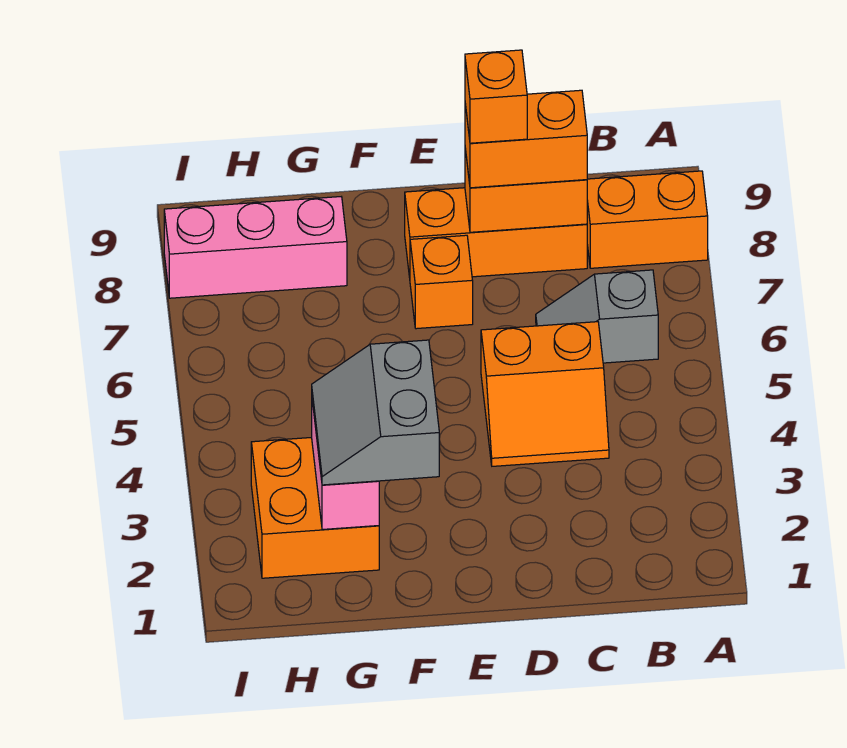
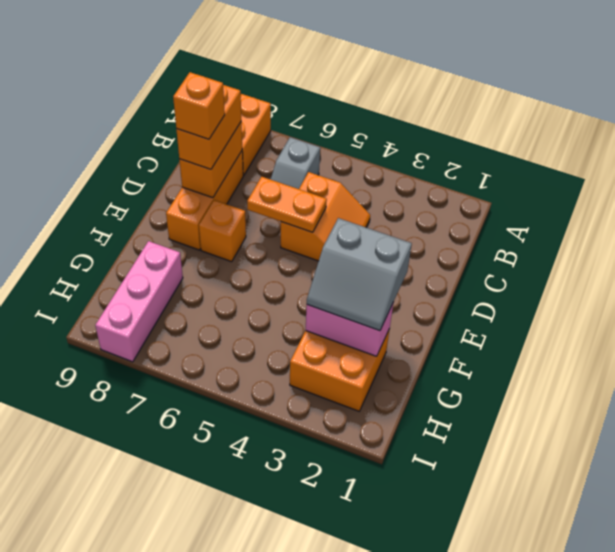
none -> orange plate D5:D6 level 2

